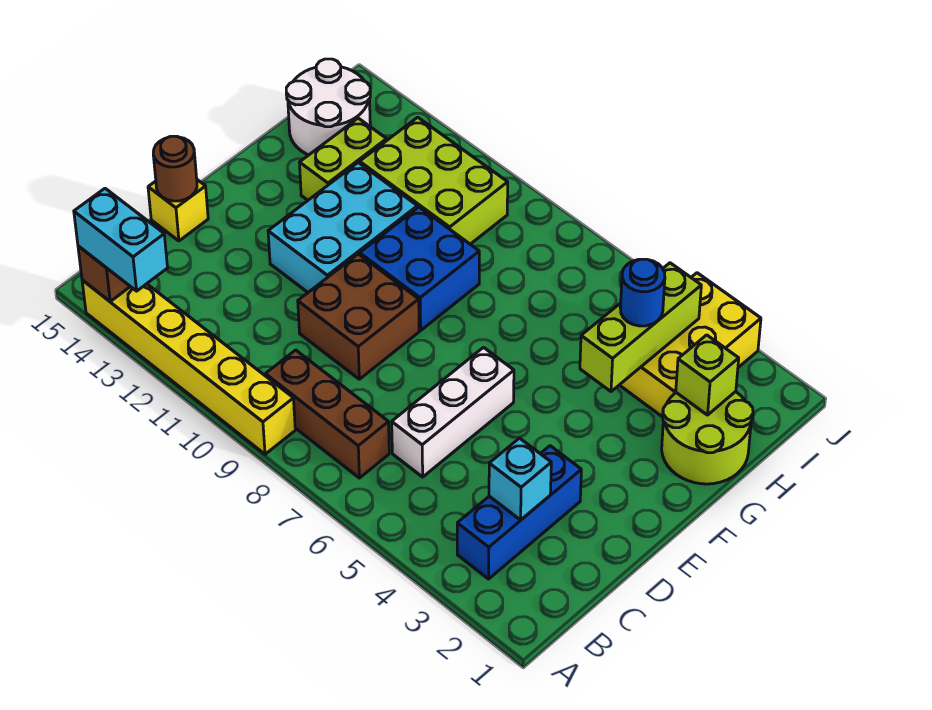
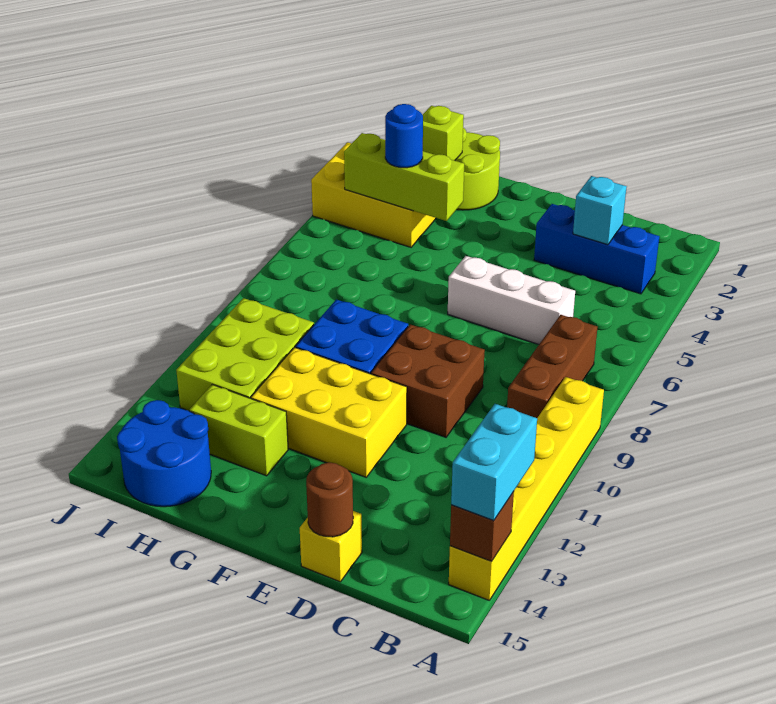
cyan brick E11:G12 level 1 -> yellow brick E11:G12 level 1
white round brick H14:I15 level 1 -> blue round brick H14:I15 level 1

